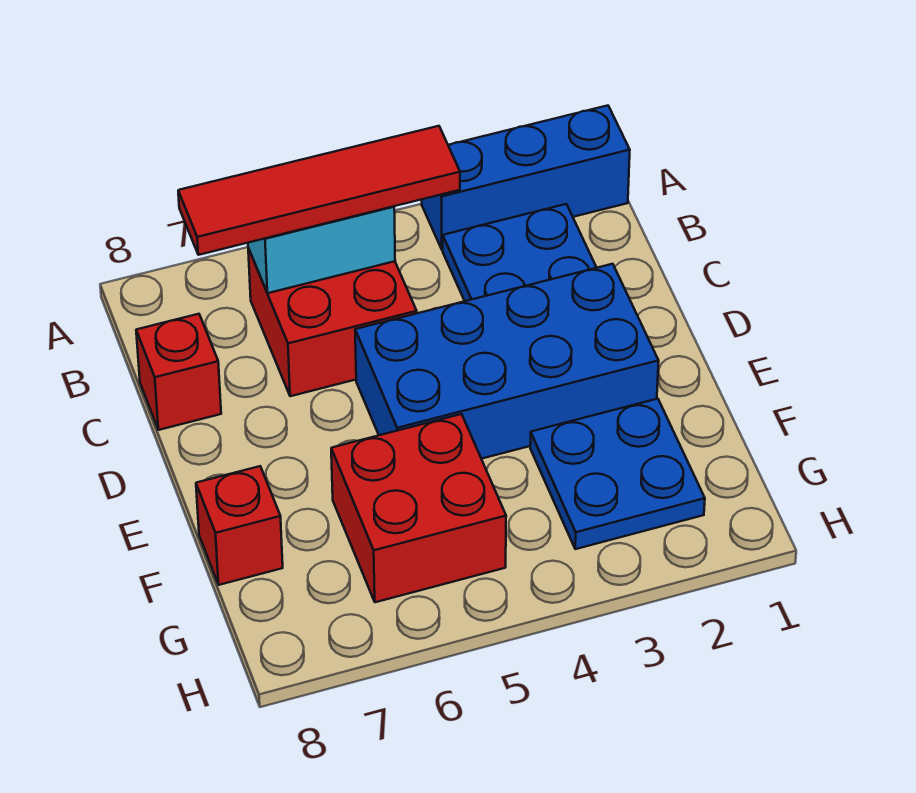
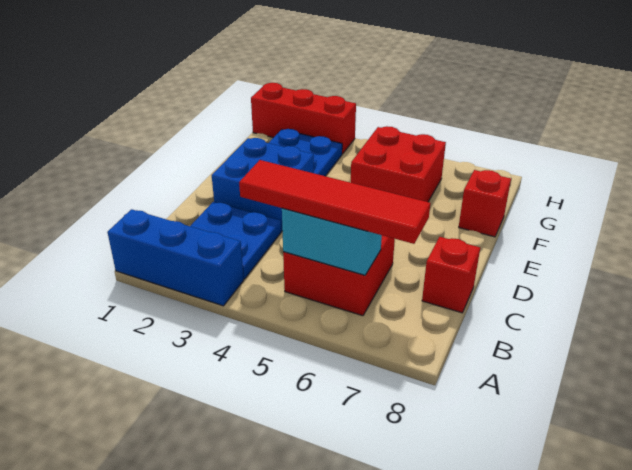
blue brick D2:E5 level 1 -> blue brick D2:E3 level 1
none -> red brick H1:H3 level 1

